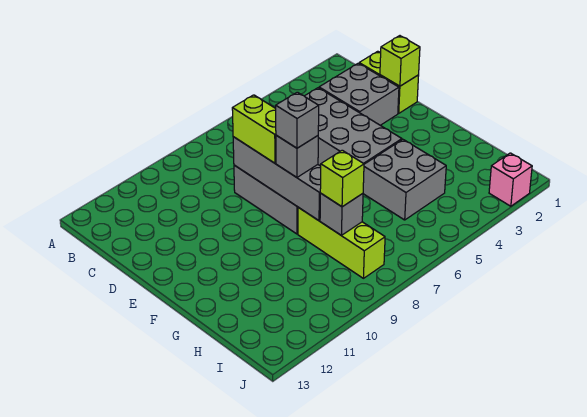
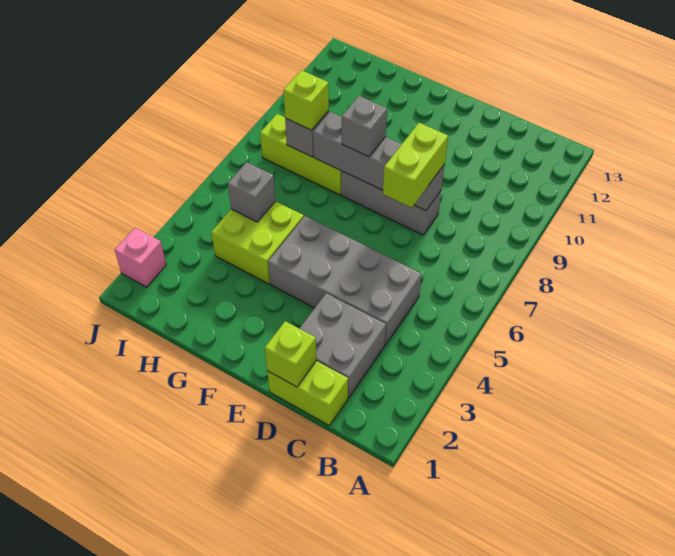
lime brick D8:E8 level 3 -> lime brick D7:D8 level 3
grey brick F8 level 4 -> grey brick H5 level 2
grey brick G4:H5 level 1 -> lime brick G4:H5 level 1

